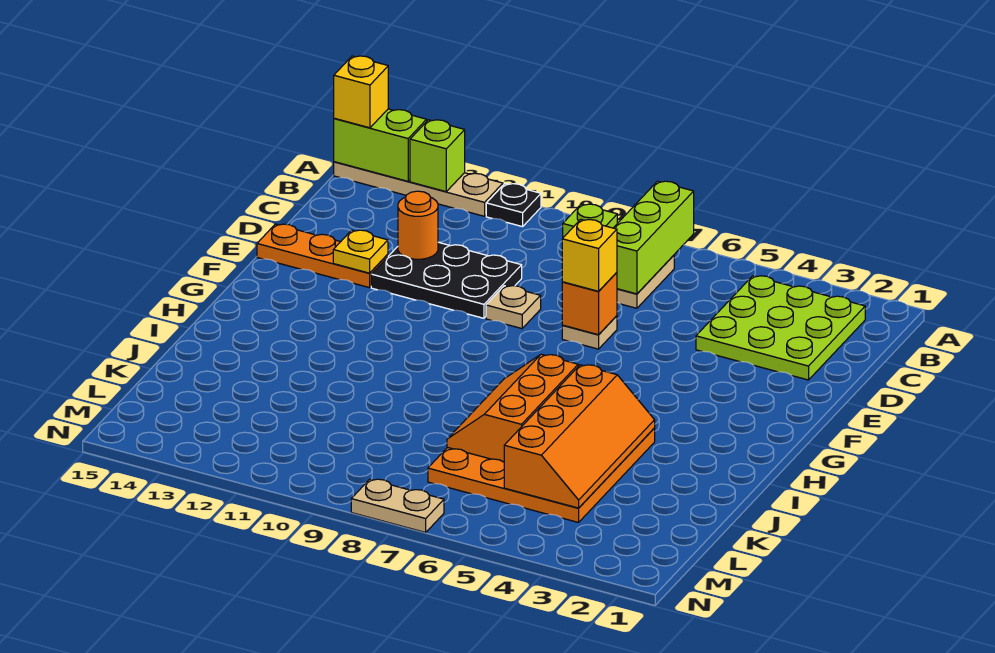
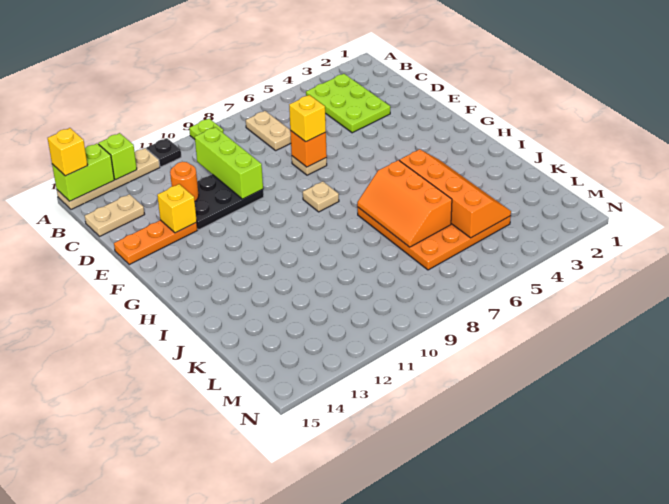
lime brick A7:C7 level 2 -> lime brick C10:E10 level 2
lime plate B2:D4 level 1 -> lime plate B3:D4 level 1
tan plate E9 level 1 -> tan plate G8 level 1
yellow plate E13 level 2 -> yellow brick E13 level 2
tan plate N7:N8 level 1 -> tan plate C14:C15 level 1

